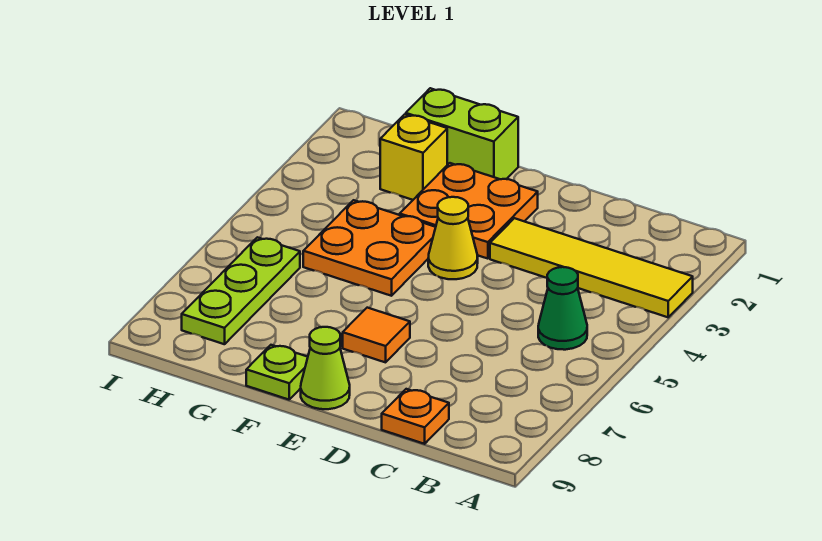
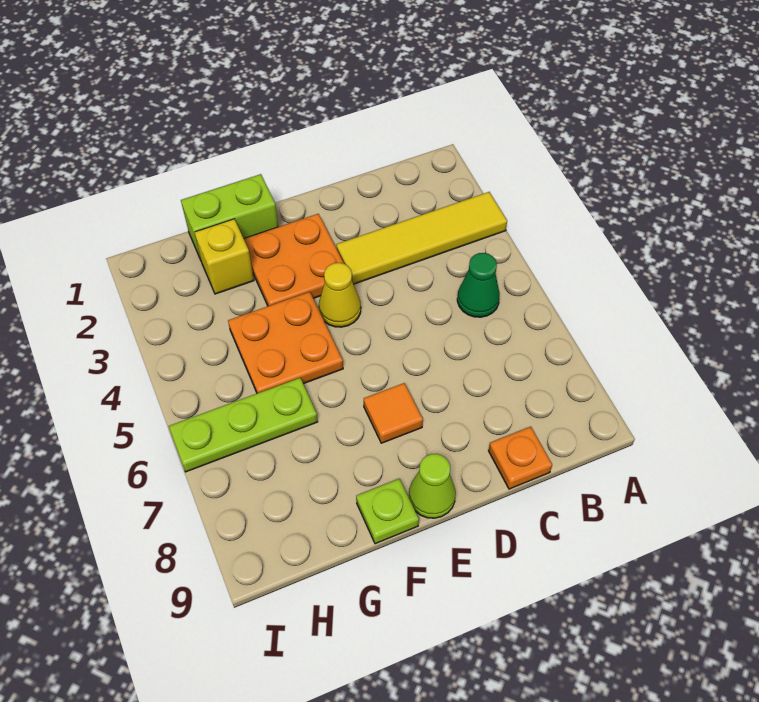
lime plate H6:H8 level 1 -> lime plate G6:I6 level 1

